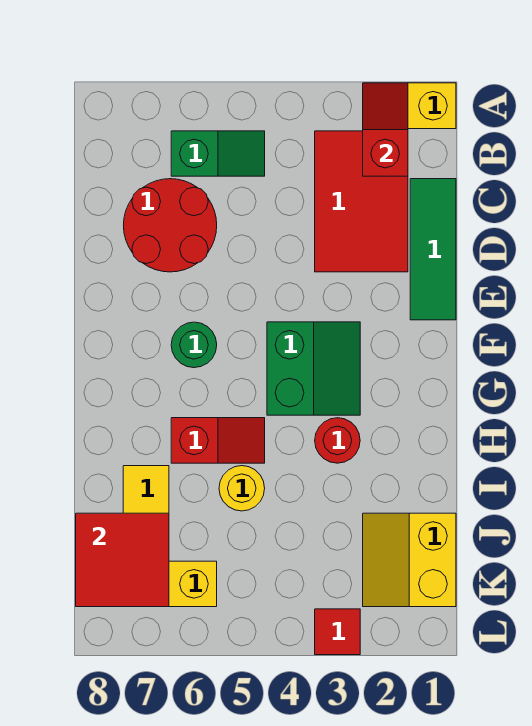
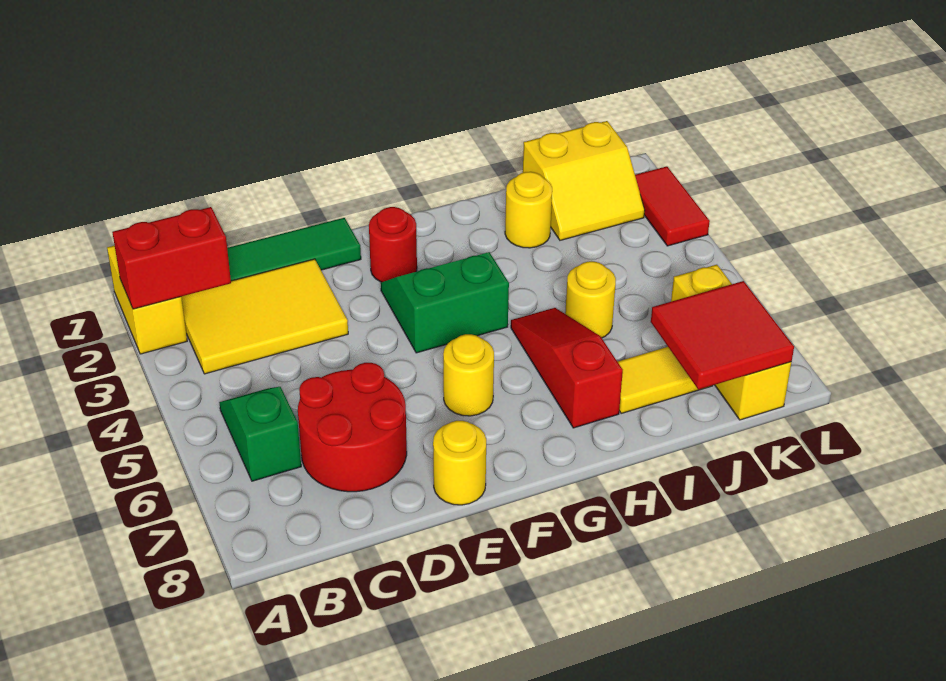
red slope A2:B2 level 2 top B -> red brick A2:B2 level 2
red tile B2:D3 level 1 -> yellow tile B2:D3 level 1
none -> yellow round brick E8 level 1
green round brick F6 level 1 -> yellow round brick F6 level 1
red round brick H3 level 1 -> red round brick F2 level 1
red slope H5:H6 level 1 top 6 -> red slope H5:H7 level 1 top 7
none -> yellow round brick I2 level 1
red tile L3 level 1 -> red tile L2:L3 level 1

